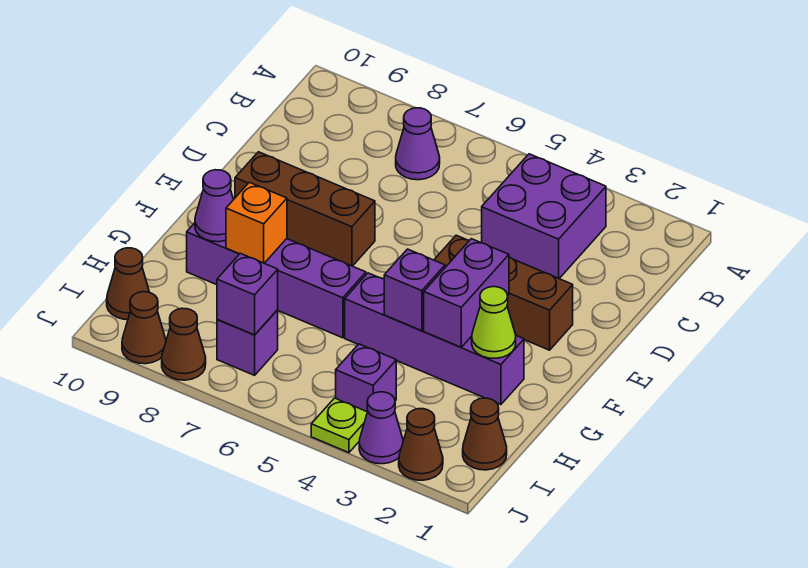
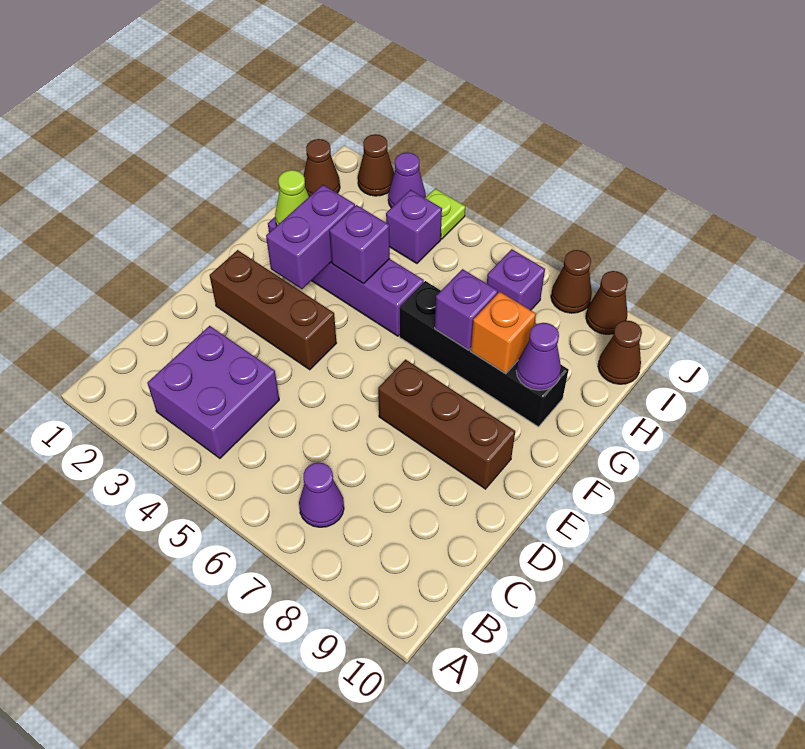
purple brick G6:G9 level 1 -> black brick G6:G9 level 1
purple brick I7 level 2 -> purple brick G7 level 2

